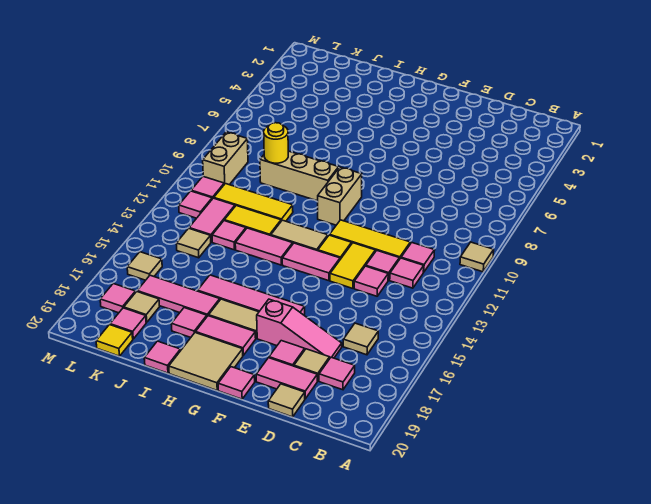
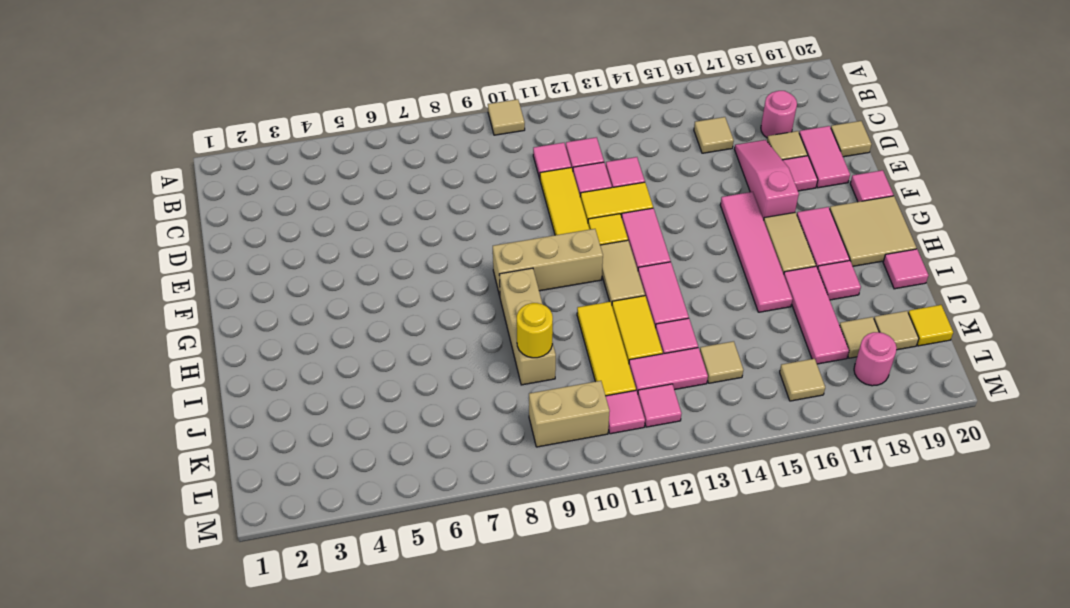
pink tile C18 level 1 -> pink round brick C18 level 1
tan brick G9:G10 level 1 -> tan brick G9:G11 level 1
pink tile K19 level 1 -> tan tile K19 level 1
pink tile L18 level 1 -> pink round brick L18 level 1

